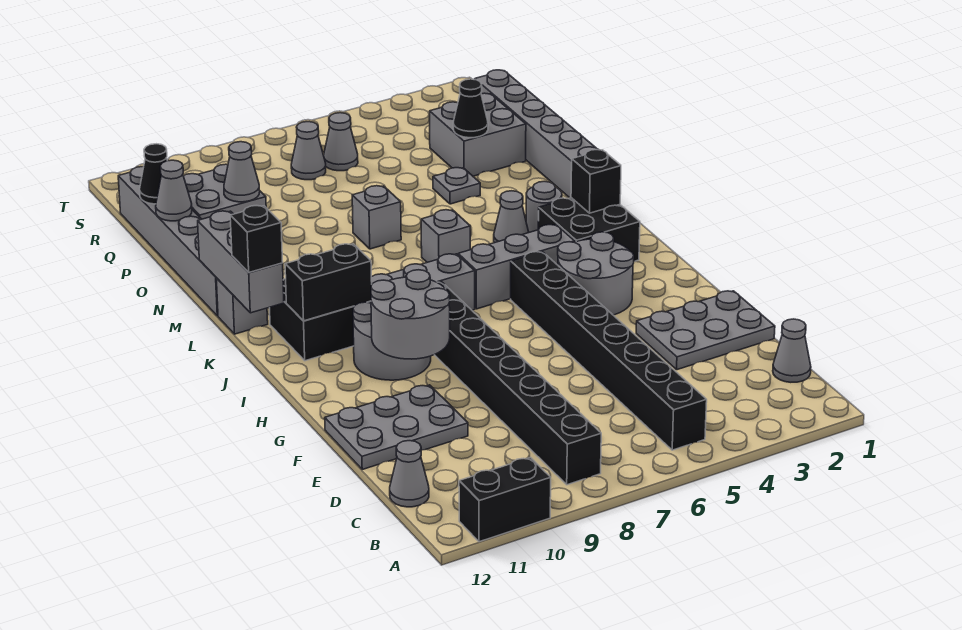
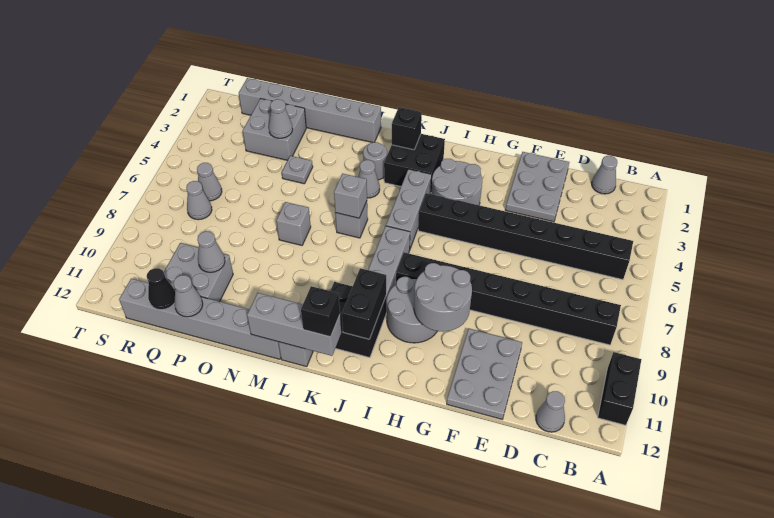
none -> grey brick L6 level 2
black cone P3 level 2 -> grey cone P3 level 2

